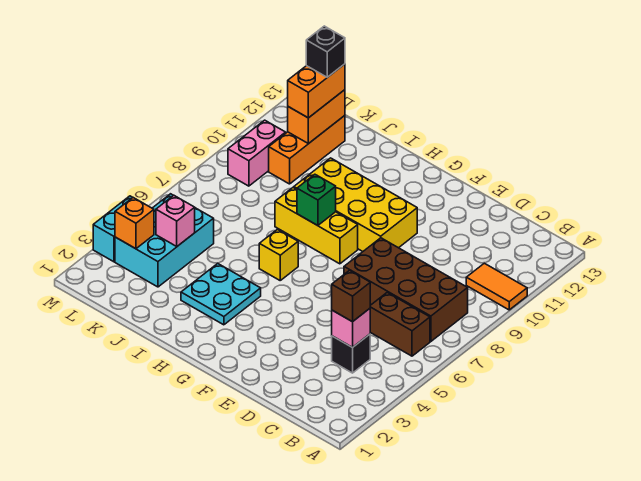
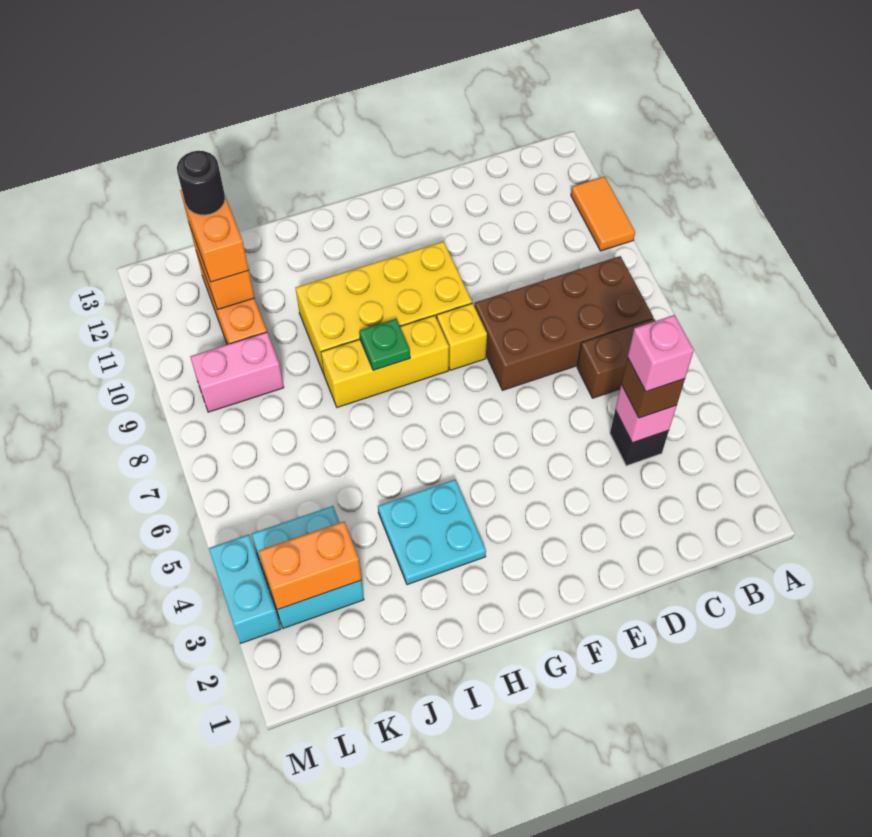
orange tile A10:B10 level 1 -> orange tile A10:A11 level 1
yellow brick H6 level 1 -> yellow brick F8 level 1
green brick H8 level 2 -> green plate H8 level 2
cyan brick K3:L5 level 1 -> cyan brick K3:L4 level 1
pink brick K4 level 2 -> pink brick C4 level 4
black brick K12 level 4 -> black round brick K12 level 4
orange brick L3 level 2 -> orange brick K3:L3 level 2
pink brick L9:L10 level 1 -> pink brick K9:L9 level 1

